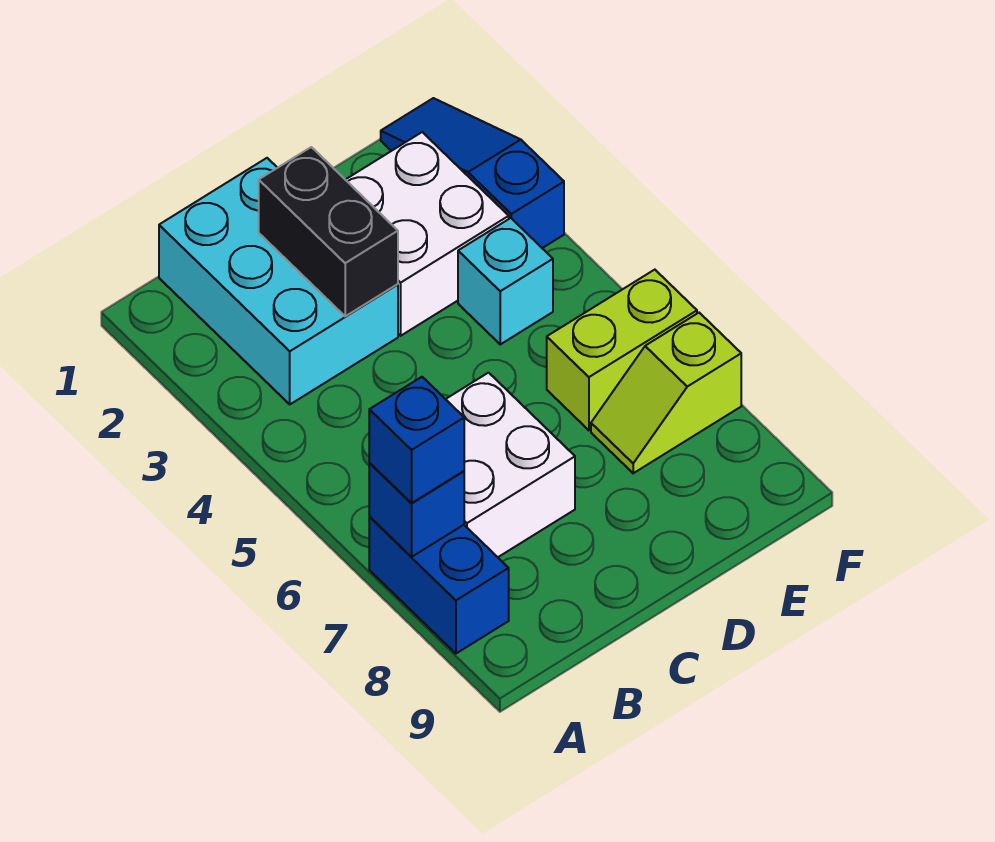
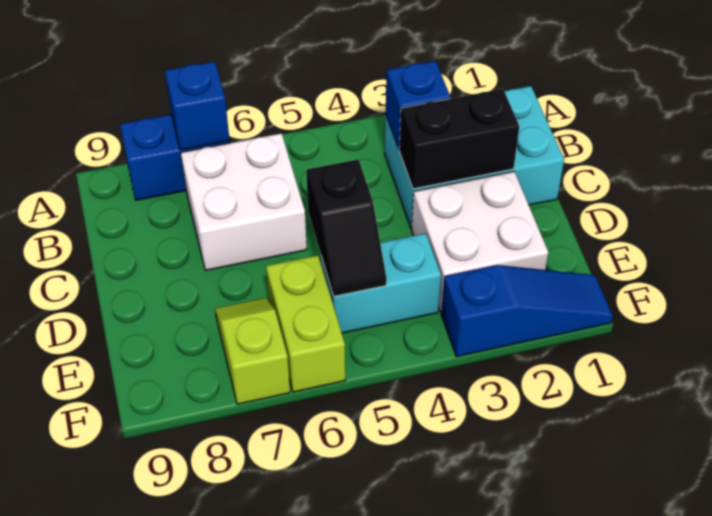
blue brick A7 level 3 -> blue brick B3 level 2
none -> black slope D5:E5 level 2 top D
cyan brick E4 level 1 -> cyan brick E4:E5 level 1

